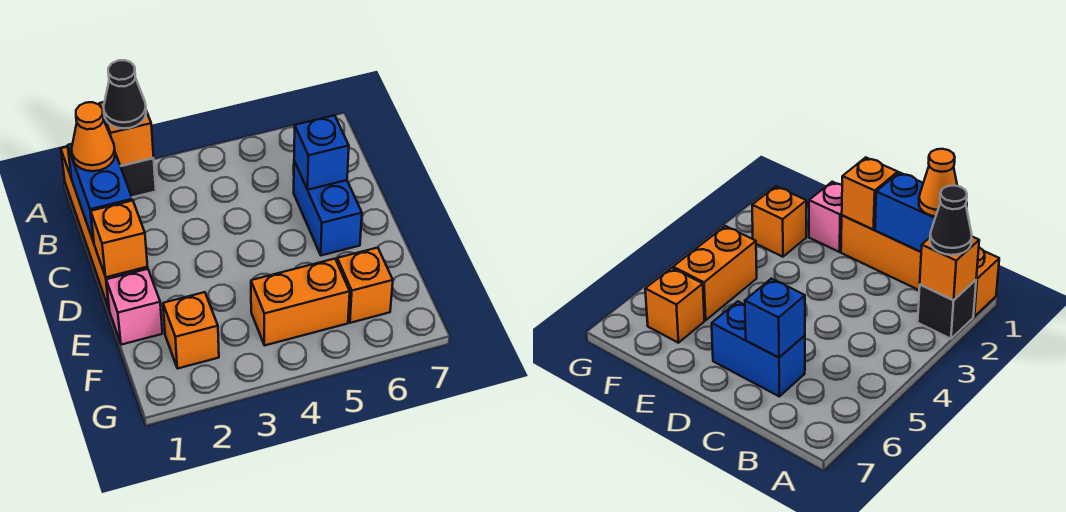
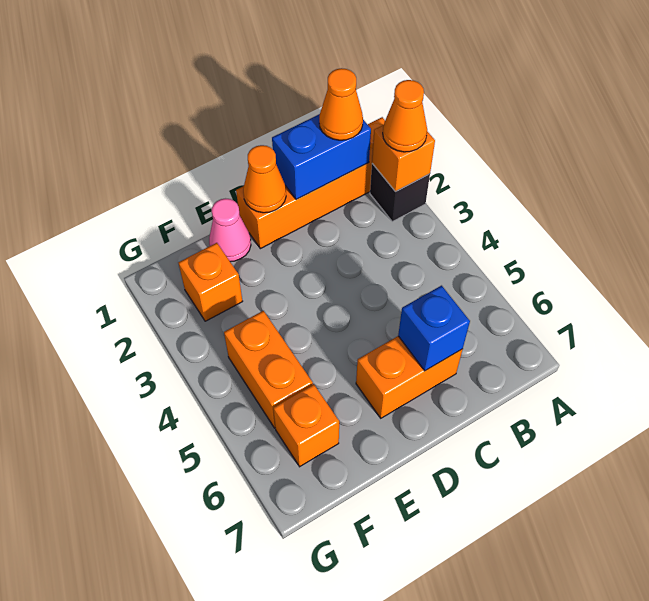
black cone A2 level 3 -> orange cone A2 level 3
blue brick C6:D6 level 1 -> orange brick C6:D6 level 1
orange brick D1 level 2 -> orange cone D1 level 2
pink brick E1 level 1 -> pink cone E1 level 1

